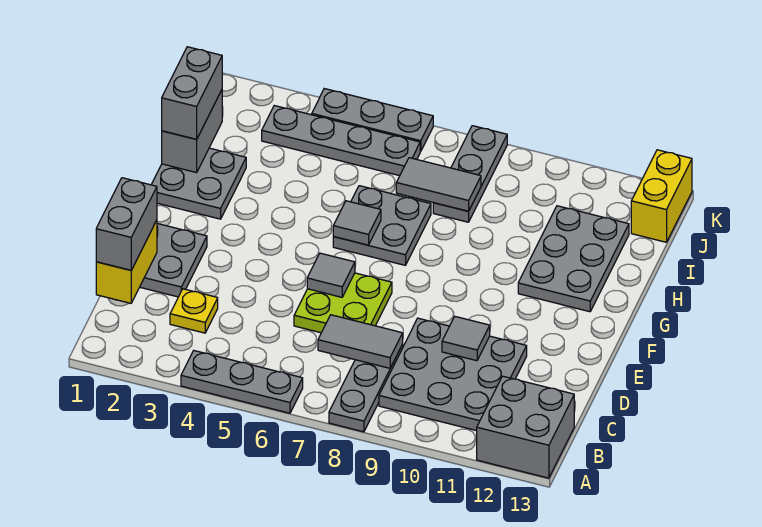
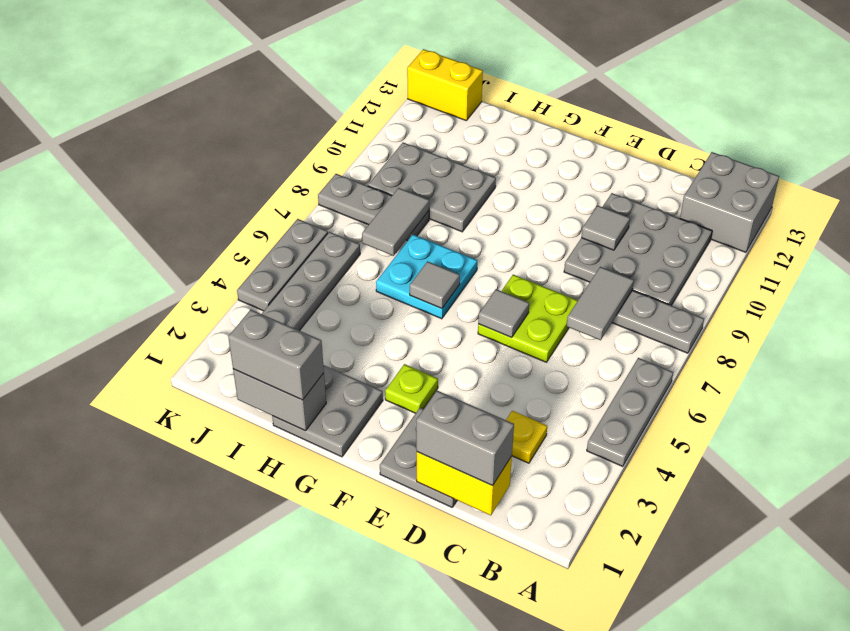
none -> lime plate F3 level 1
grey plate G6:H7 level 1 -> cyan plate G6:H7 level 1
grey plate G11:I12 level 1 -> grey plate H9:J10 level 1

